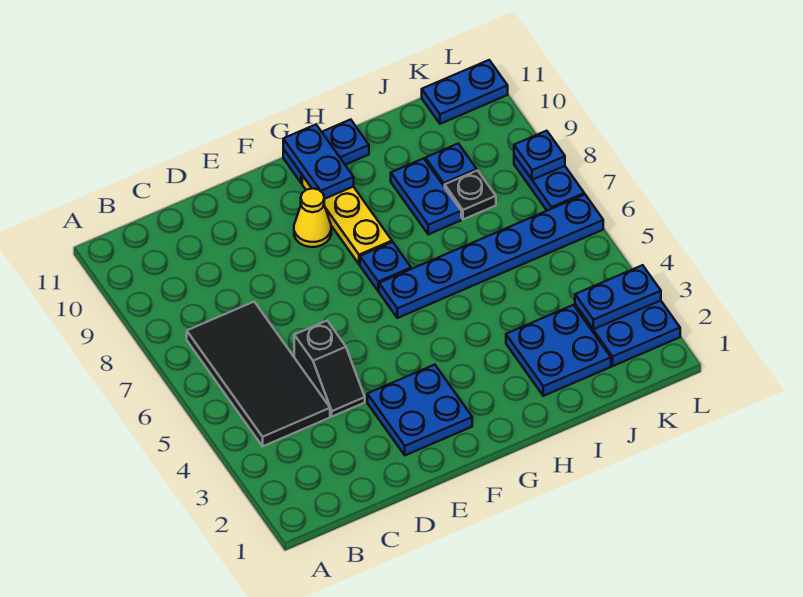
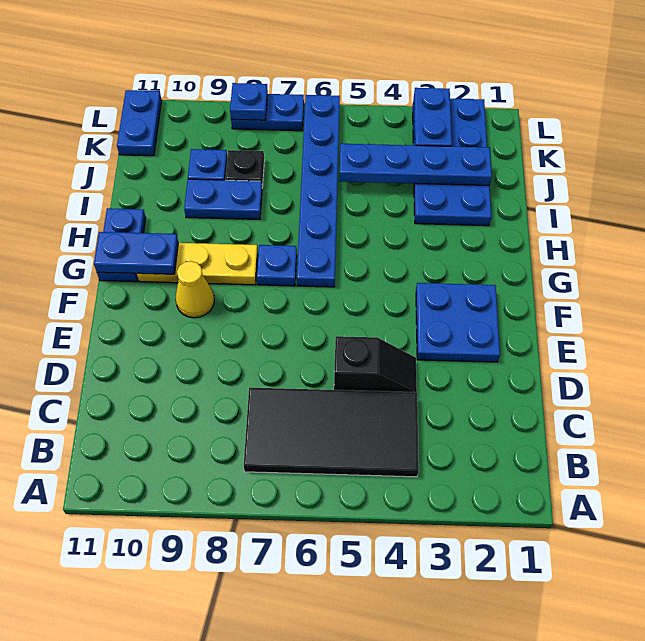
none -> blue plate J2:J5 level 2

